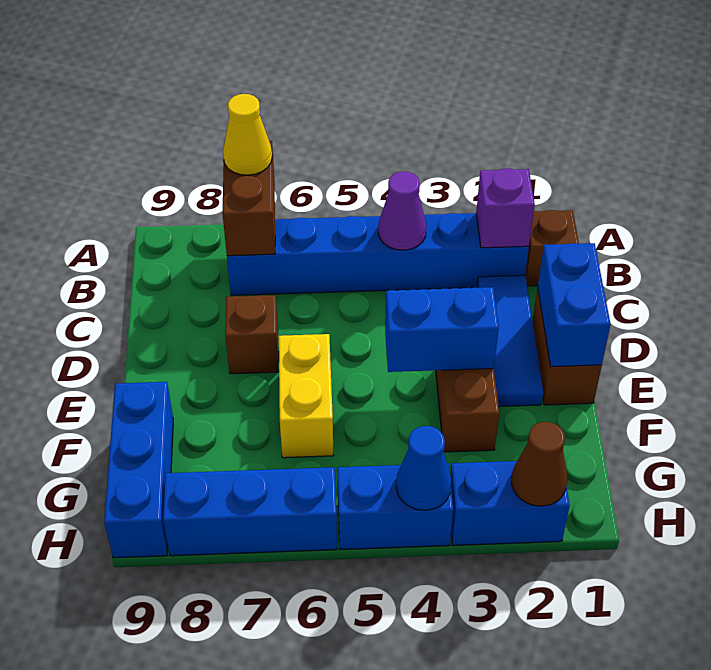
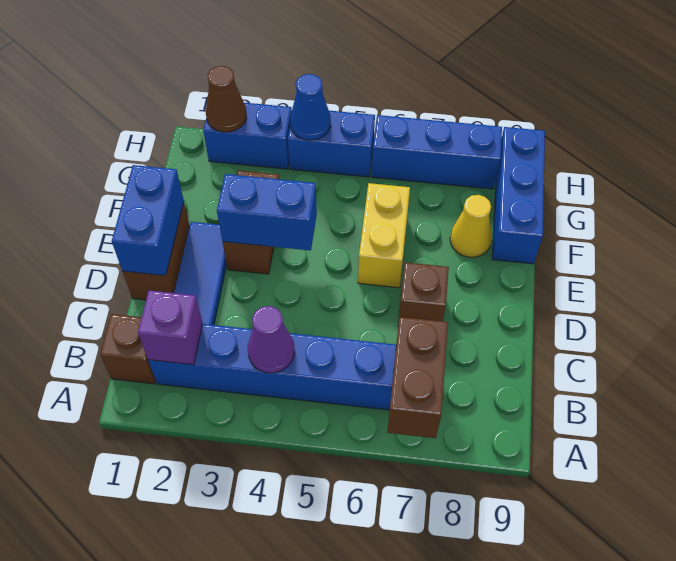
yellow cone A7 level 3 -> yellow cone F8 level 1

